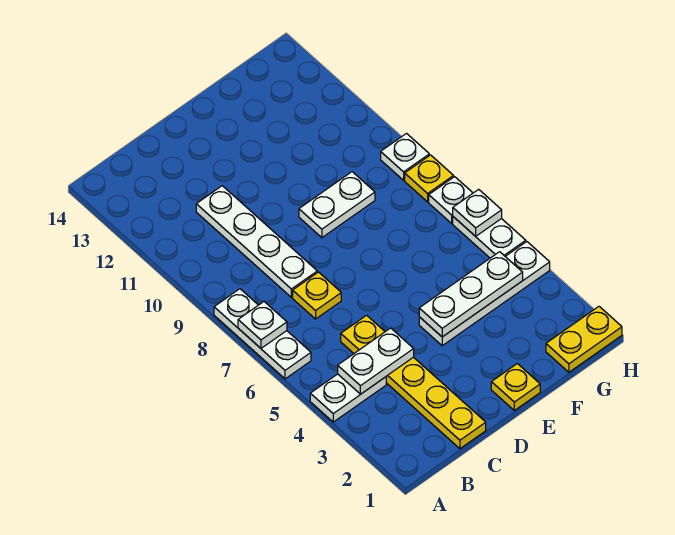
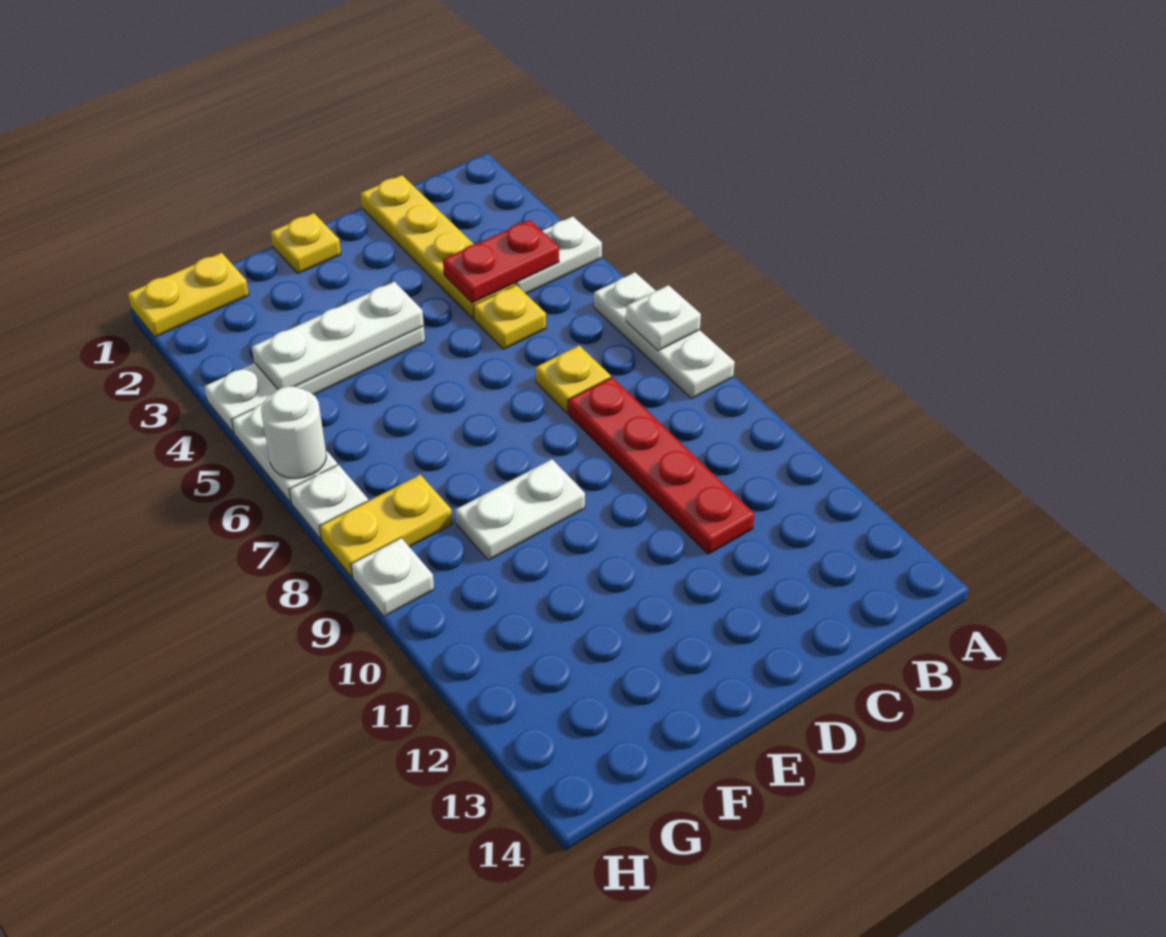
white plate B4:C4 level 2 -> red plate B4:C4 level 2
white plate C8:C11 level 1 -> red plate C8:C11 level 1
white plate H6 level 2 -> white round brick H6 level 2
yellow plate H8 level 1 -> yellow plate G8:H8 level 1

